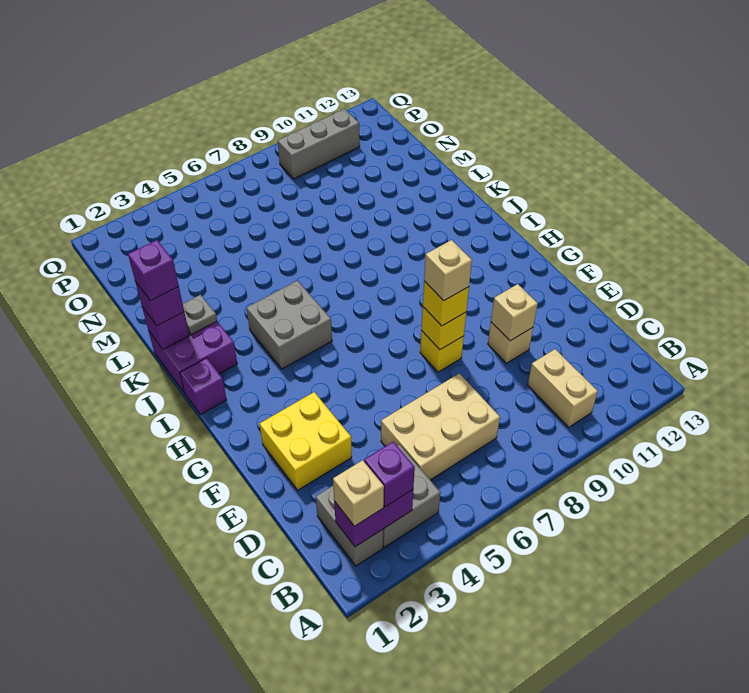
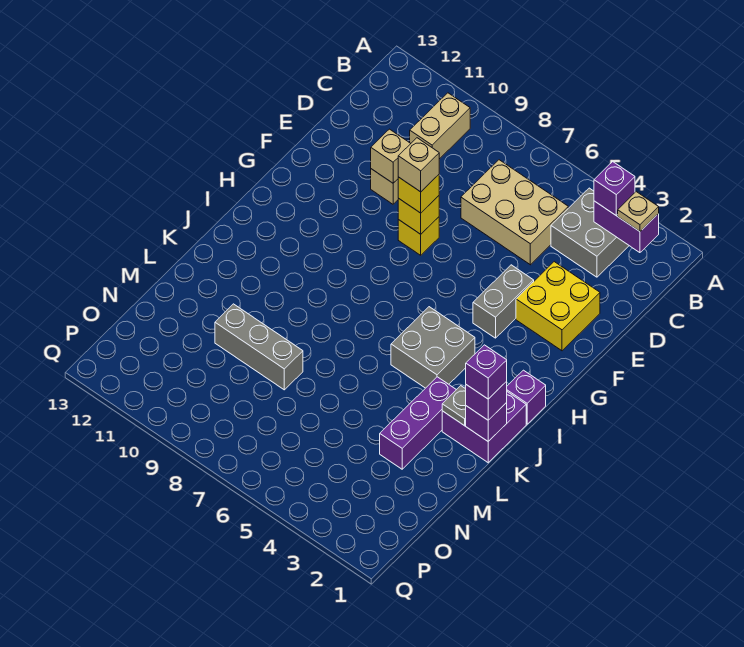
grey brick B2:C2 level 1 -> grey brick F4:G4 level 1
tan brick B2 level 3 -> tan plate B2 level 3
none -> purple brick K3:M3 level 1
grey brick P9:P11 level 1 -> grey brick M8:M10 level 1

